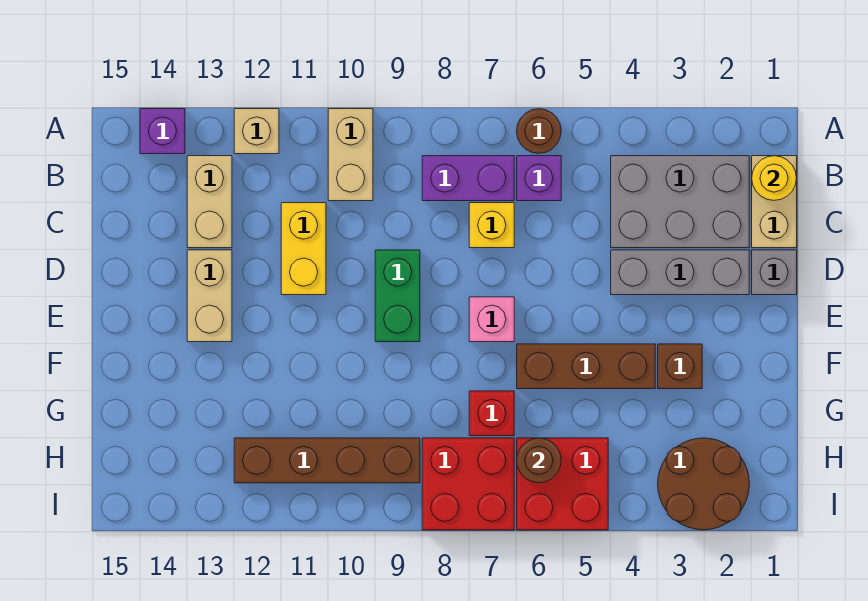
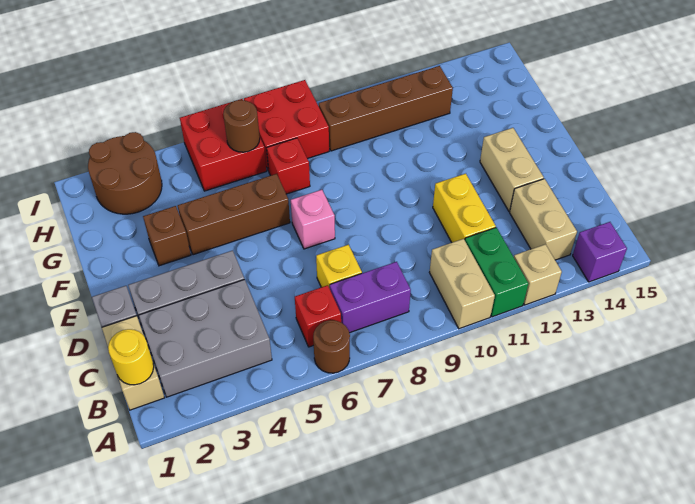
purple brick B6 level 1 -> red brick B6 level 1
green brick D9:E9 level 1 -> green brick A11:B11 level 1

